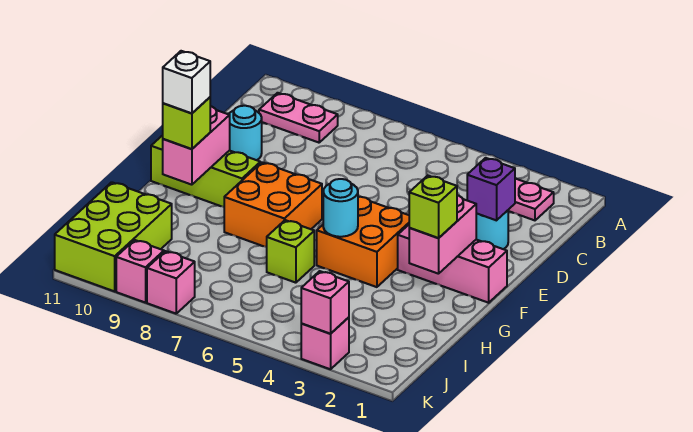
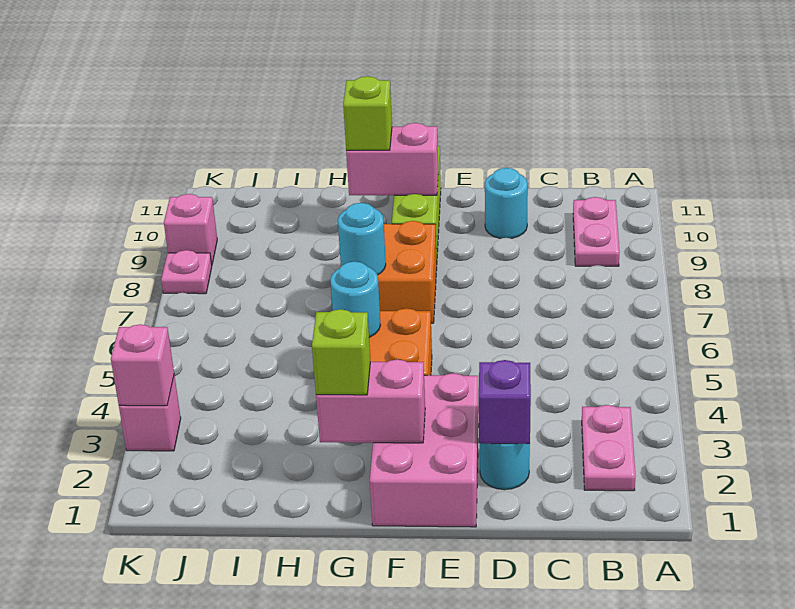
pink brick F1:F3 level 1 -> pink brick E1:F3 level 1
none -> cyan round brick G7 level 2
white brick G10 level 4 -> none
lime brick H6 level 1 -> none
lime brick I10:K11 level 1 -> none
pink brick K8 level 1 -> pink plate K8 level 1

